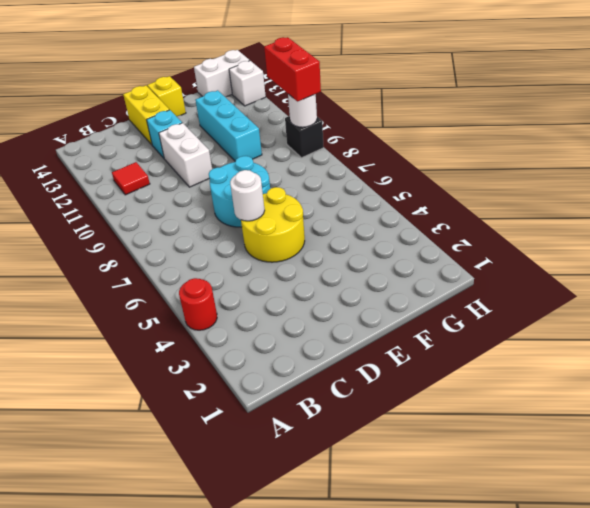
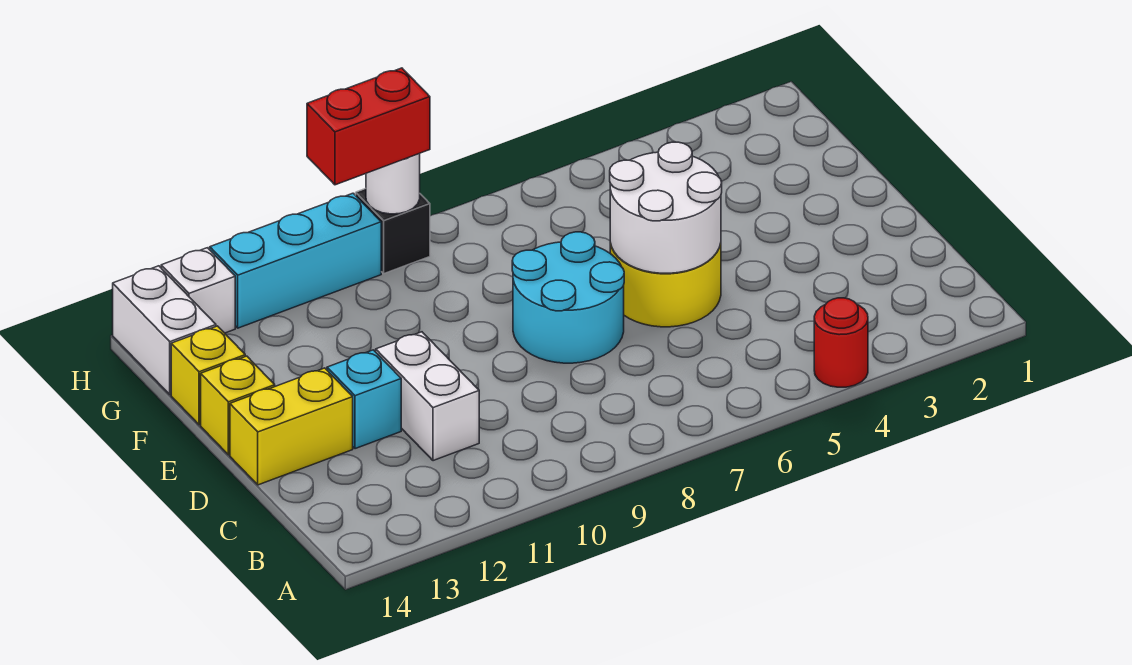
red tile B11 level 1 -> none
white round brick D6 level 2 -> white round brick D5:E6 level 2
white brick D10:D11 level 1 -> white brick C11:D11 level 1
cyan brick F10:F12 level 1 -> cyan brick H10:H12 level 1
none -> yellow brick F14 level 1

